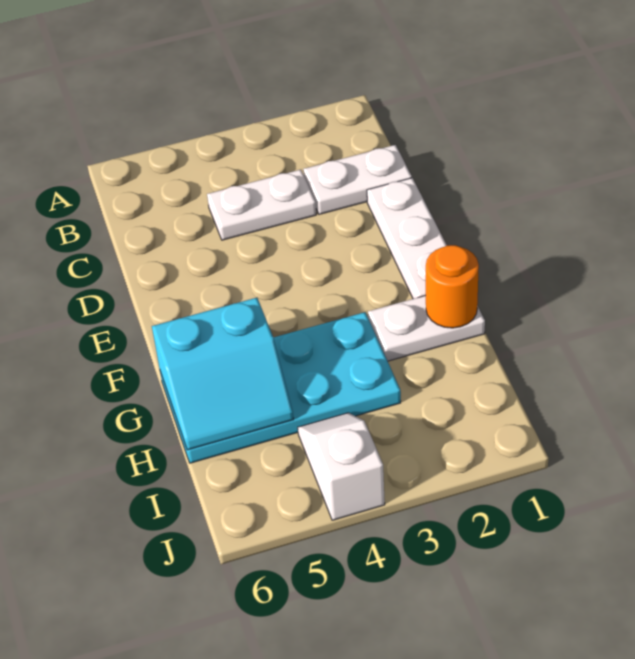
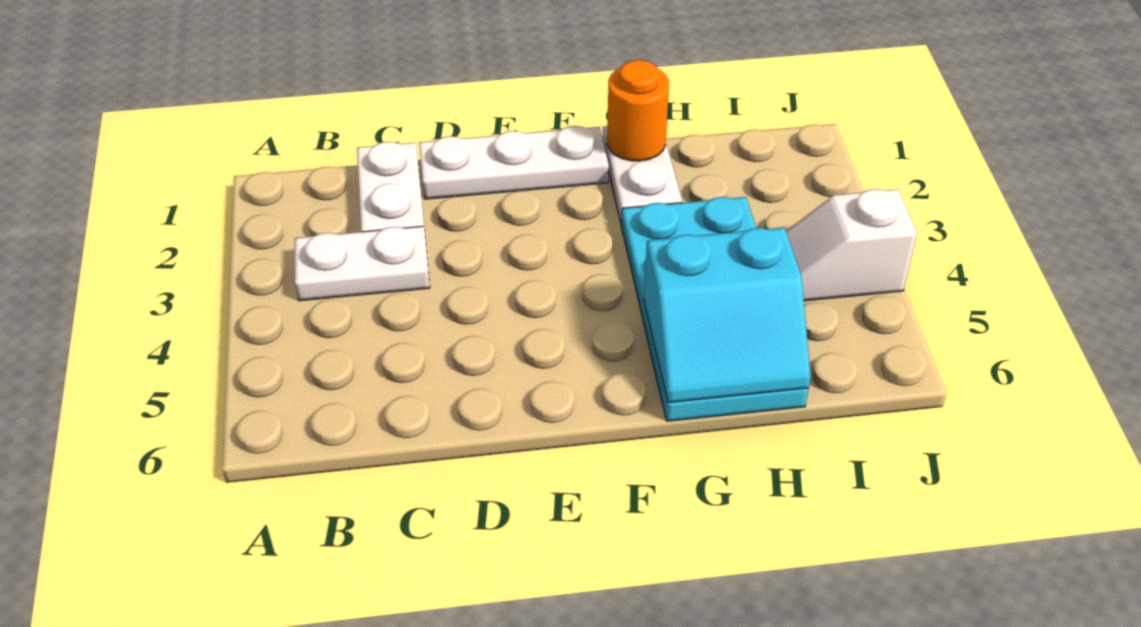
white plate C3:C4 level 1 -> white plate B3:C3 level 1
cyan slope G5:H6 level 2 top G -> cyan slope G5:H6 level 2 top 5

